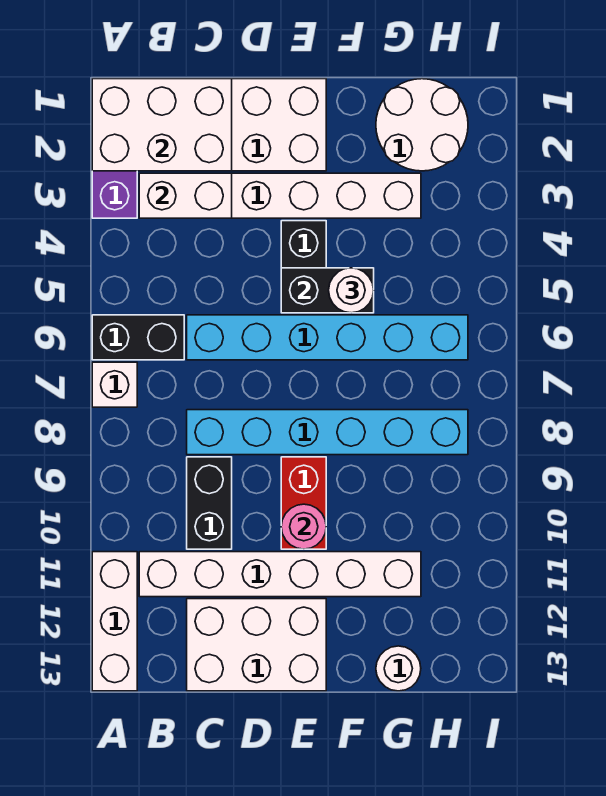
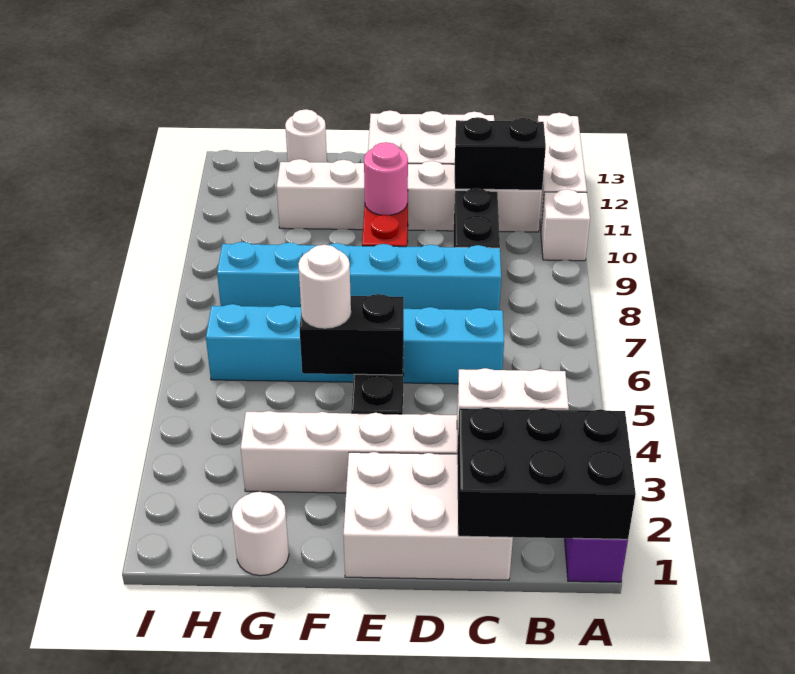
white brick A1:C2 level 2 -> black brick A1:C2 level 2
black brick A6:B6 level 1 -> black brick B11:C11 level 2
white brick A7 level 1 -> white brick A10 level 1
white round brick G1:H2 level 1 -> white round brick G1 level 1

